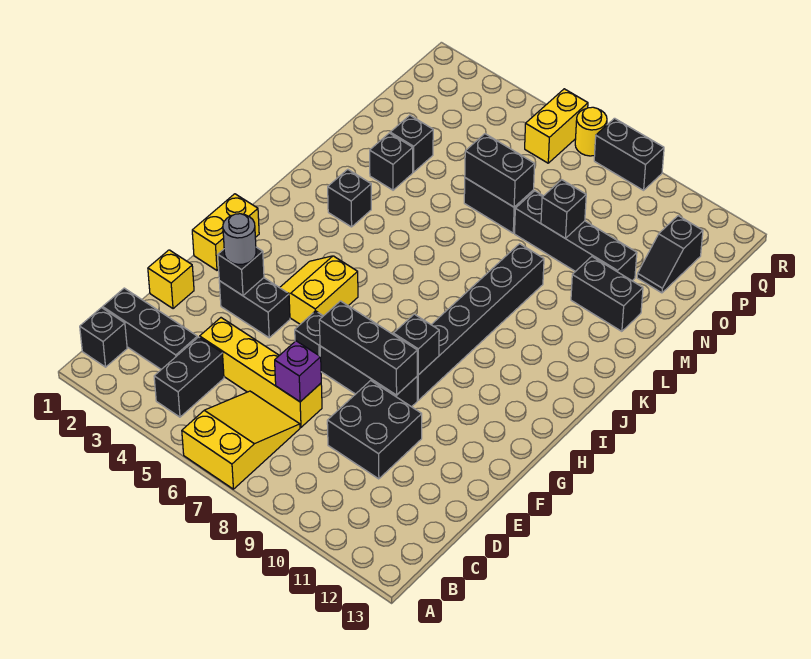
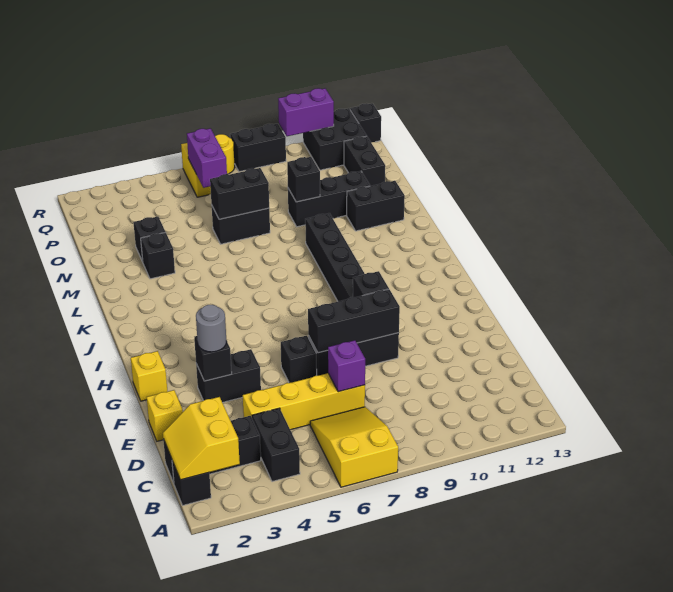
black brick D9:E10 level 1 -> black brick Q11:R12 level 1
yellow brick G1:H1 level 1 -> yellow brick G1 level 1
yellow slope G4:H5 level 1 top 5 -> yellow slope B1:C2 level 2 top 2
black brick K3 level 1 -> black brick R13 level 1
black brick N8:N11 level 1 -> black brick N9:N11 level 1
black slope O12:P12 level 1 top P -> black brick O12:P12 level 1
none -> purple brick P6:Q6 level 2
none -> purple brick R10:R11 level 2

